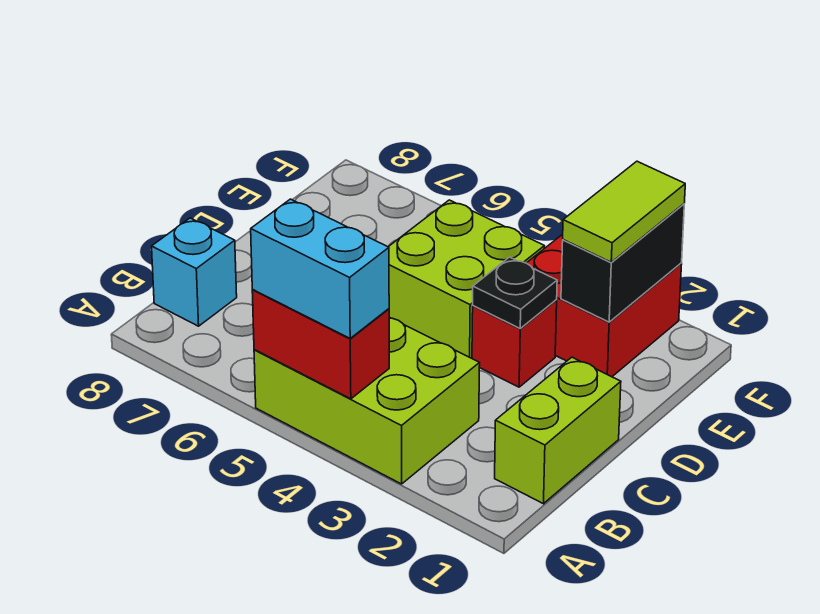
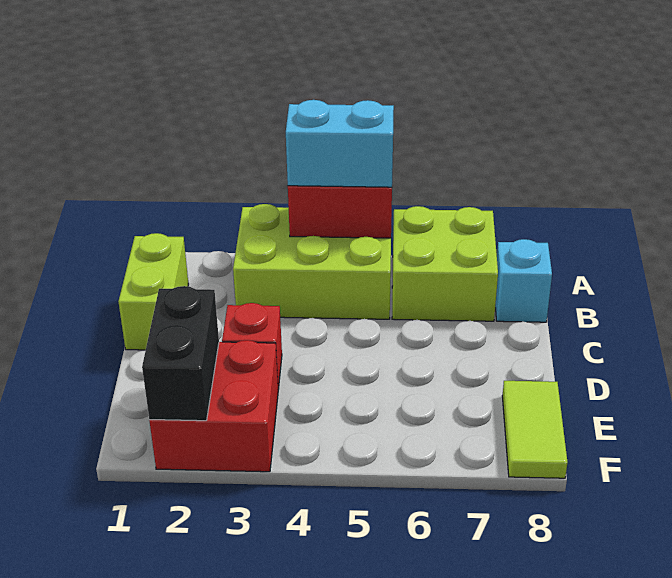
black plate D3 level 2 -> none
lime brick D4:E5 level 1 -> lime brick A6:B7 level 1
lime tile E2:F2 level 3 -> lime tile E8:F8 level 1

